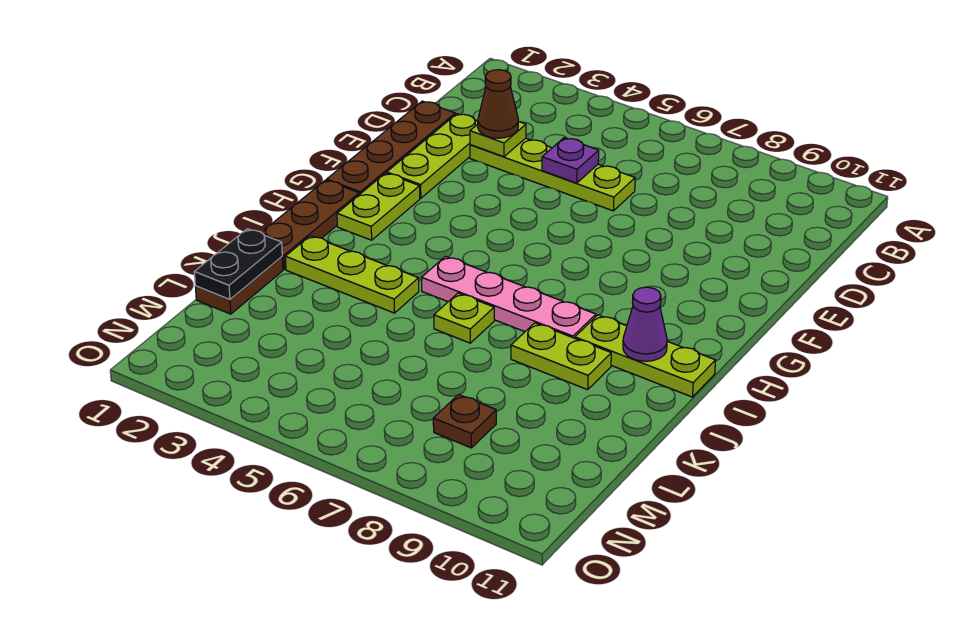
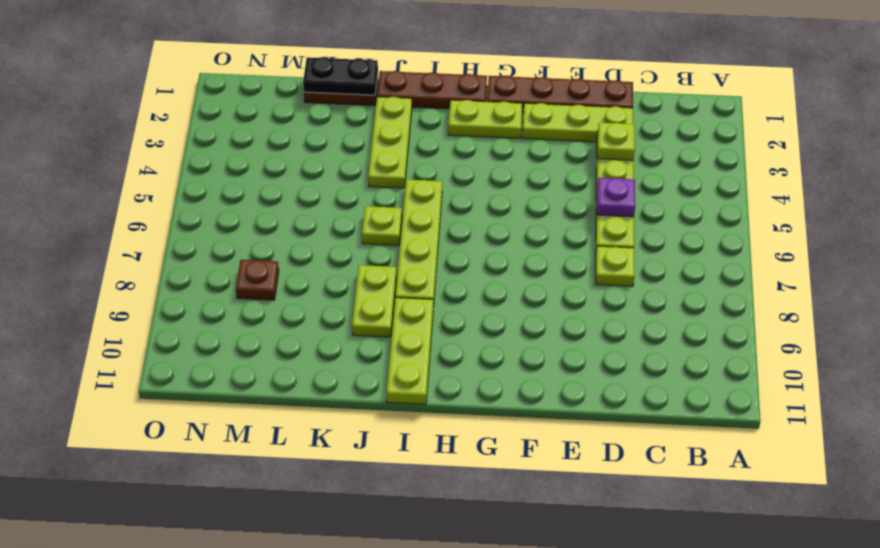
brown cone D3 level 3 -> none
none -> lime plate D7 level 1
pink plate I5:I8 level 1 -> lime plate I5:I8 level 1
purple cone I10 level 2 -> none

